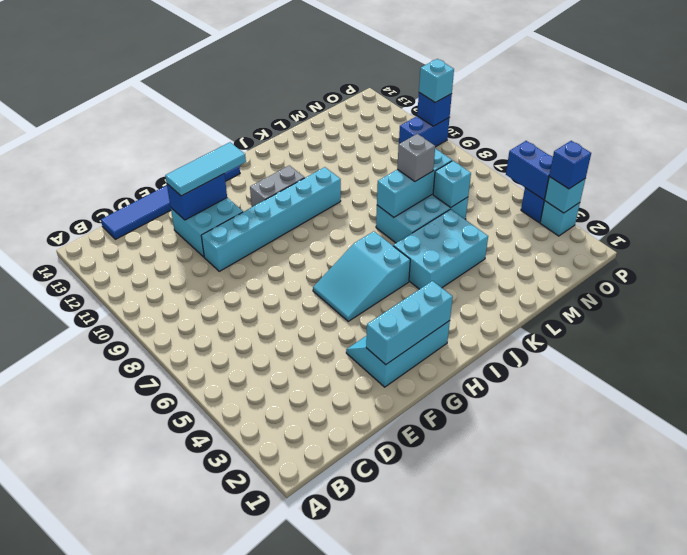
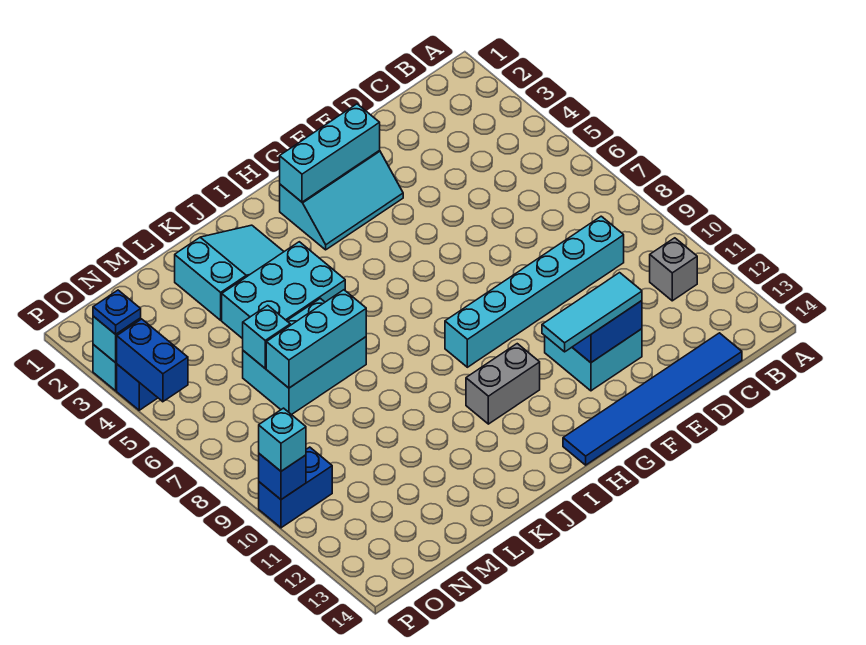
cyan brick E10:J10 level 1 -> cyan brick C9:H9 level 1
cyan slope G5:I6 level 1 top I -> cyan slope J2:L3 level 1 top L
grey brick L7 level 3 -> grey brick B11 level 1
blue brick P3 level 3 -> blue plate P3 level 3

